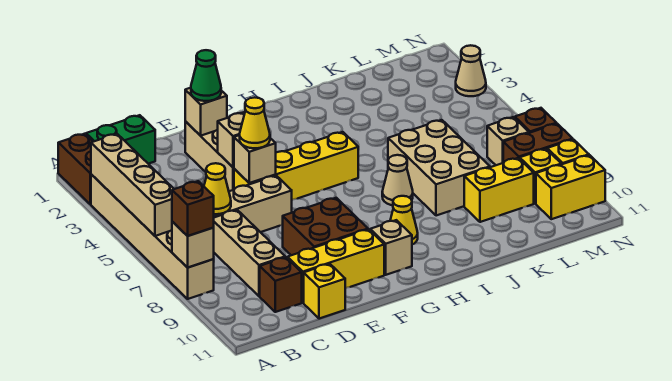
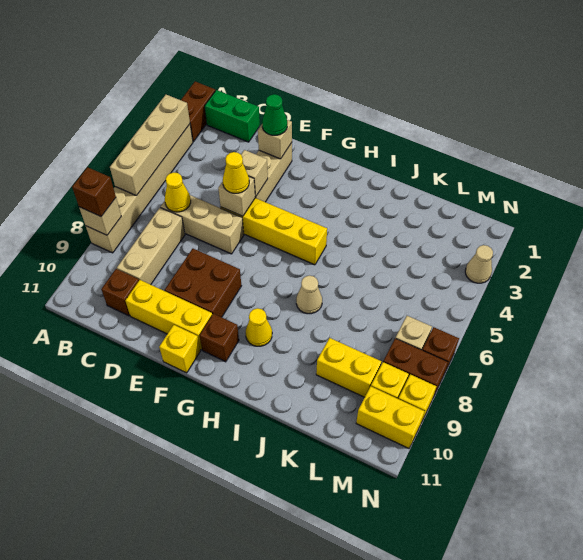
yellow brick D11 level 1 -> yellow brick F11 level 1
tan brick G10 level 1 -> brown brick G10 level 1
tan brick J6:K8 level 1 -> none

